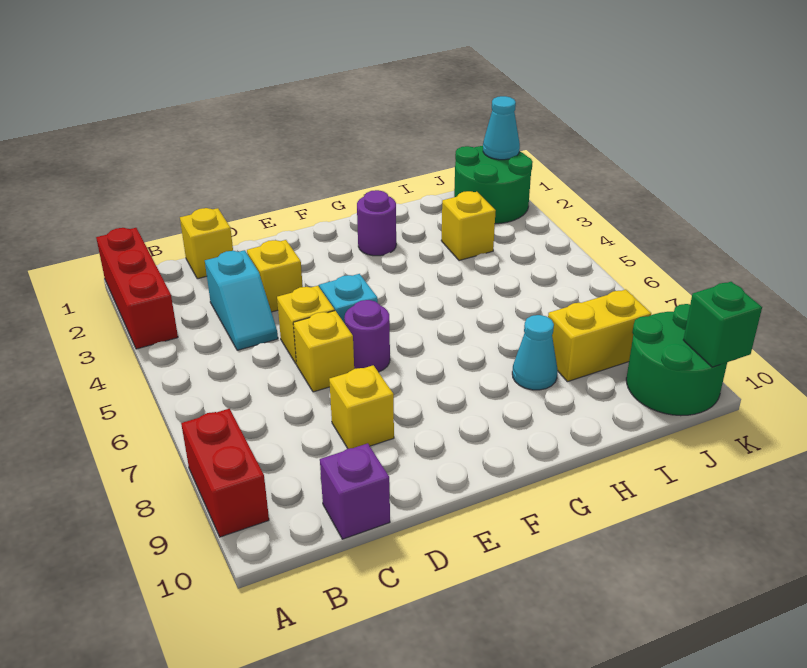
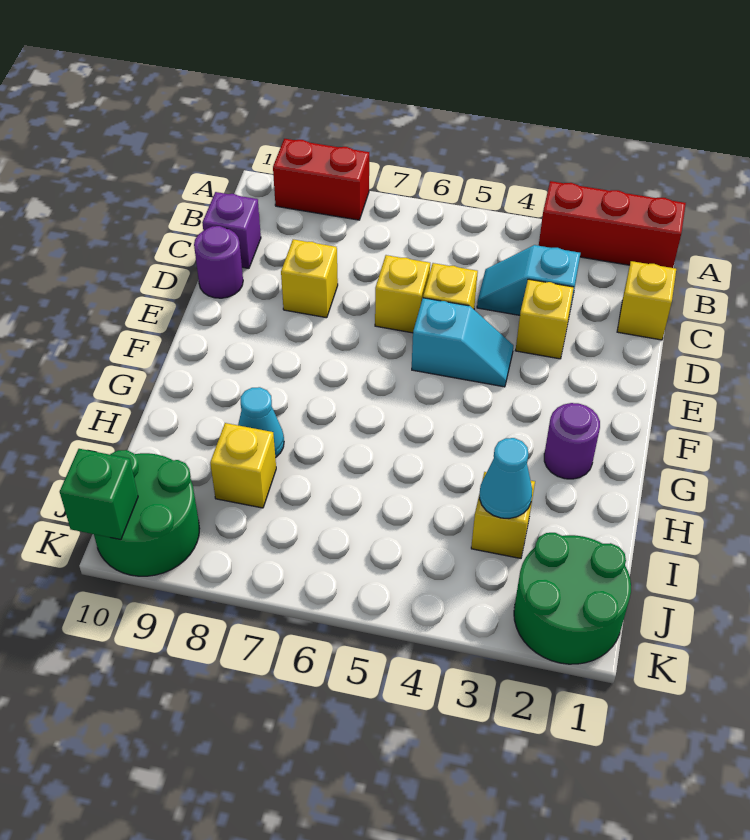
purple round brick E6 level 1 -> purple round brick D10 level 1
yellow brick I8:J8 level 1 -> yellow brick I8 level 1
cyan cone K1 level 2 -> cyan cone I3 level 2

